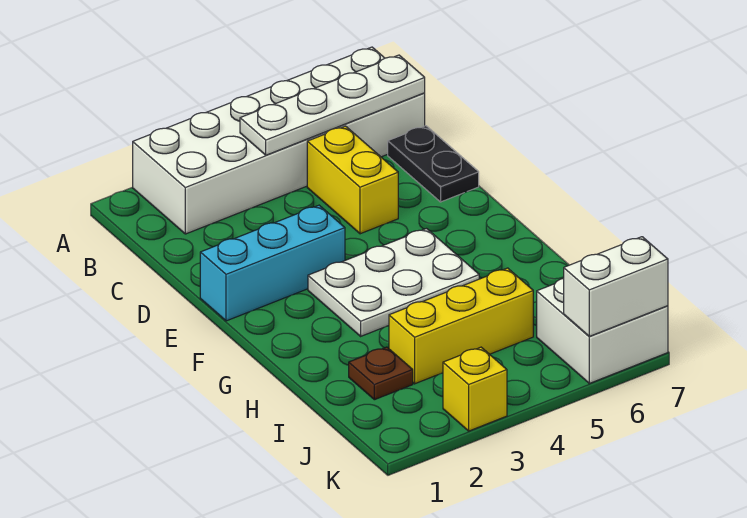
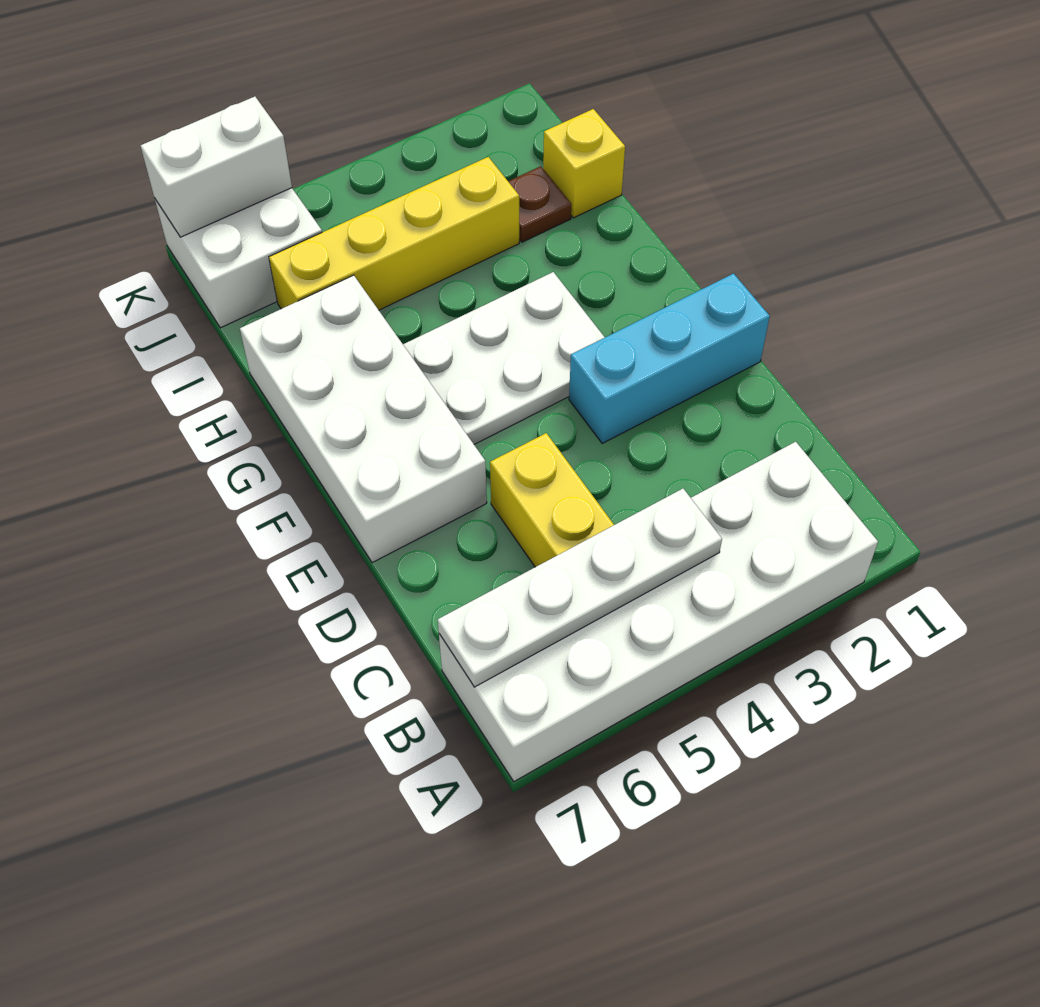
black plate C7:D7 level 1 -> none
none -> white brick E6:H7 level 1
yellow brick I3:I5 level 1 -> yellow brick I3:I6 level 1
yellow brick K3 level 1 -> yellow brick I1 level 1

